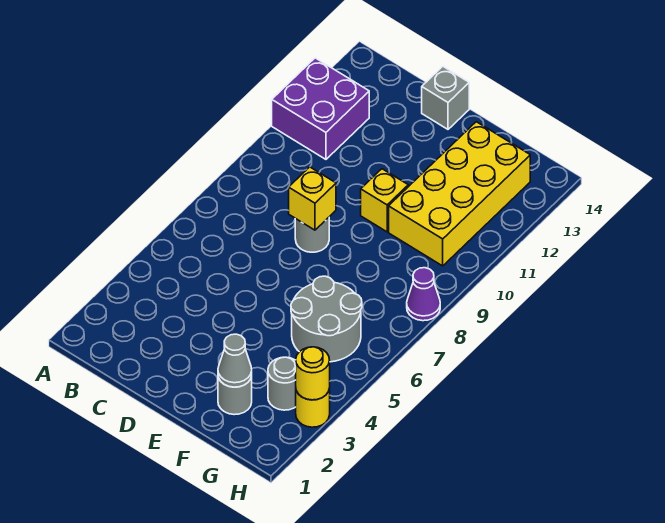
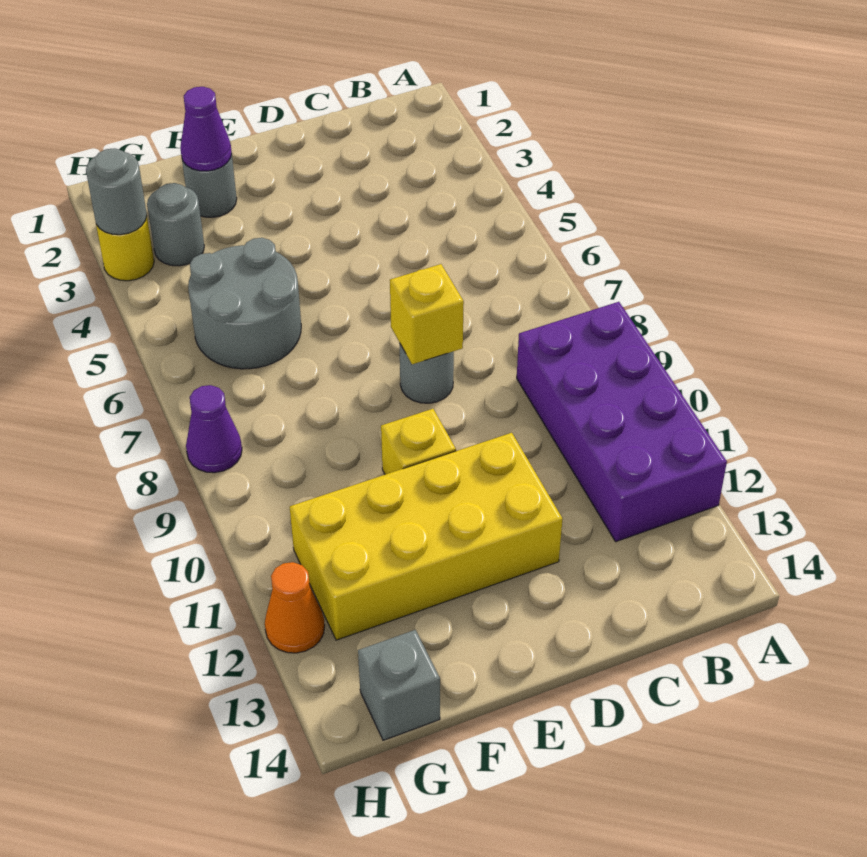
purple brick A11:B12 level 1 -> purple brick A9:B12 level 1
grey brick D14 level 1 -> grey brick G14 level 1
grey cone F2 level 2 -> purple cone F2 level 2
yellow brick F10:G13 level 1 -> yellow brick D11:G12 level 1
yellow round brick H3 level 2 -> grey round brick H3 level 2
none -> orange cone H12 level 1

